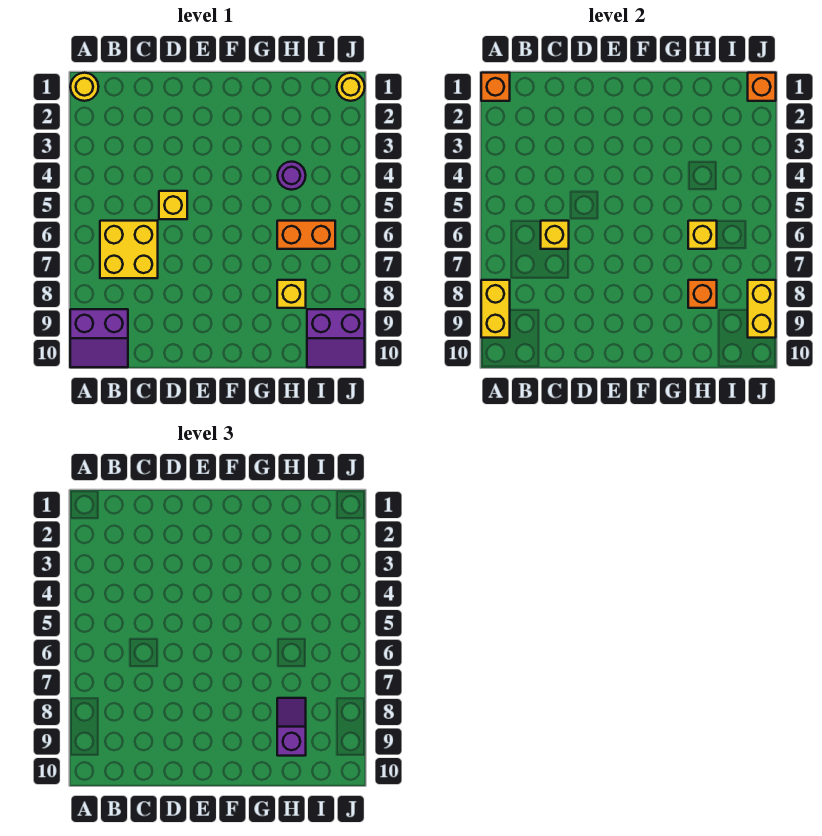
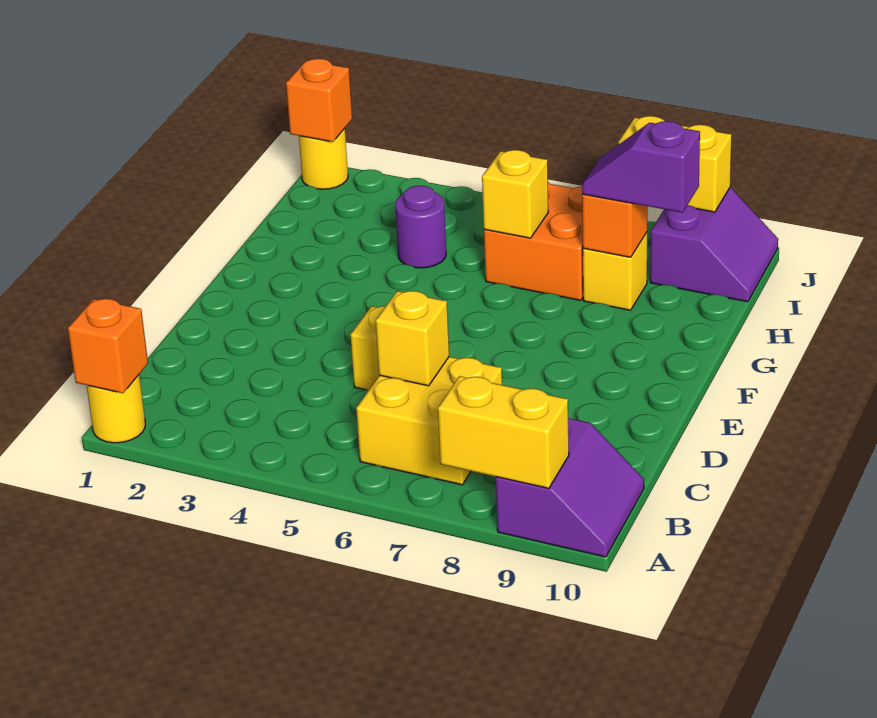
orange brick H6:I6 level 1 -> orange brick H6:I7 level 1

